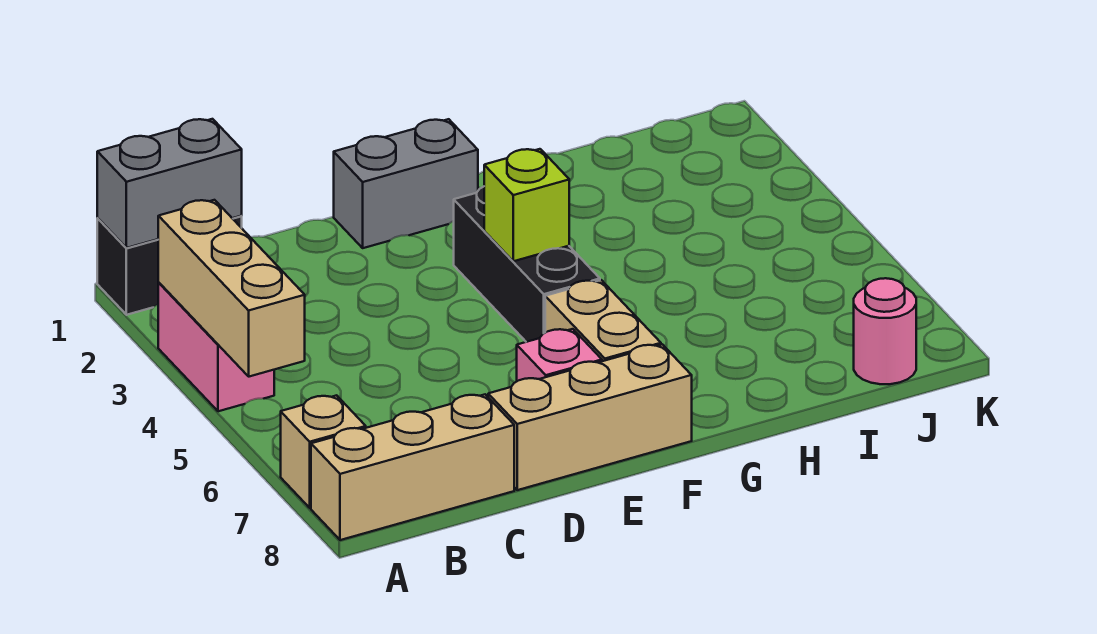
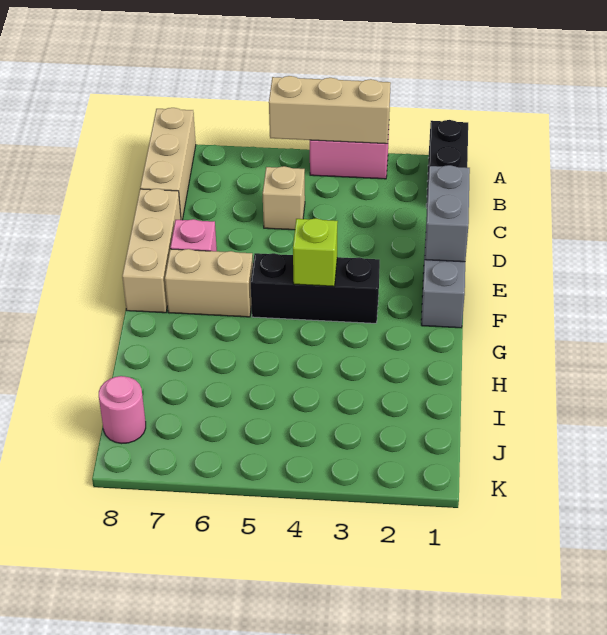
grey brick A1:B1 level 2 -> grey brick D1:E1 level 2
tan brick A7 level 1 -> tan brick C5 level 1

